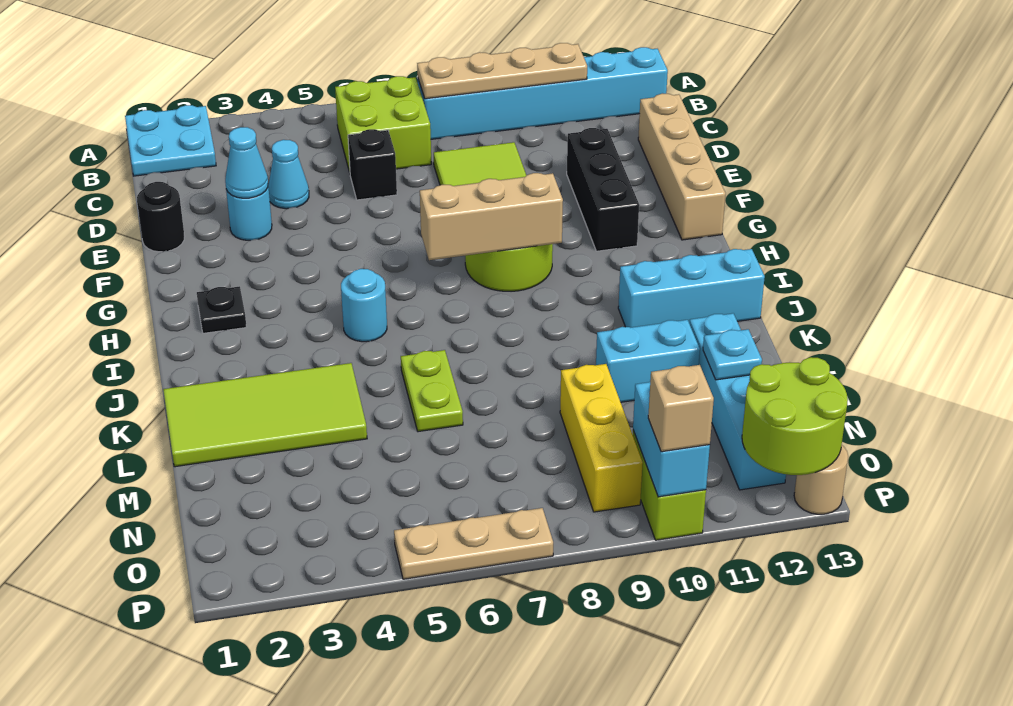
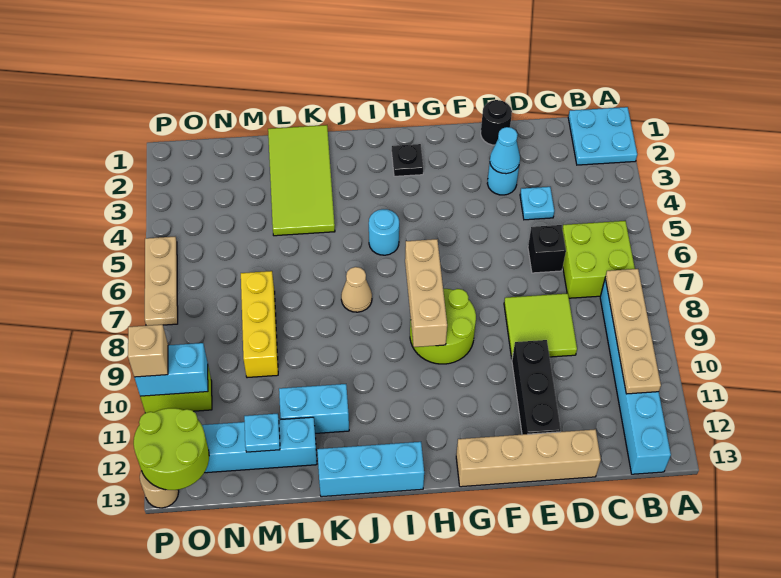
cyan cone D4 level 1 -> cyan plate D4 level 1
black brick E11:G11 level 1 -> black brick E10:E12 level 1
none -> tan cone J7 level 1
cyan brick J11:J13 level 1 -> cyan brick I13:K13 level 1
lime plate K6:L6 level 1 -> none
cyan brick L10:L11 level 1 -> cyan brick K11:L11 level 1
yellow brick M9:O9 level 1 -> yellow brick M7:M9 level 1

